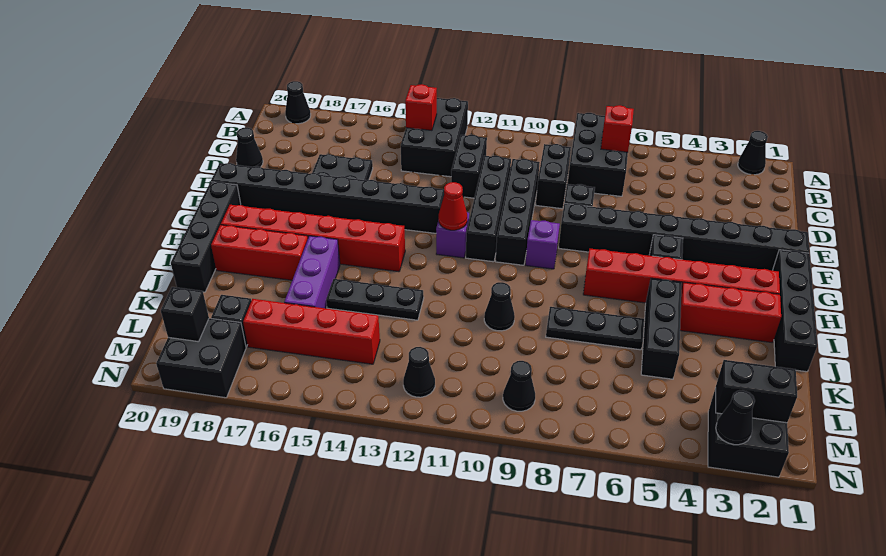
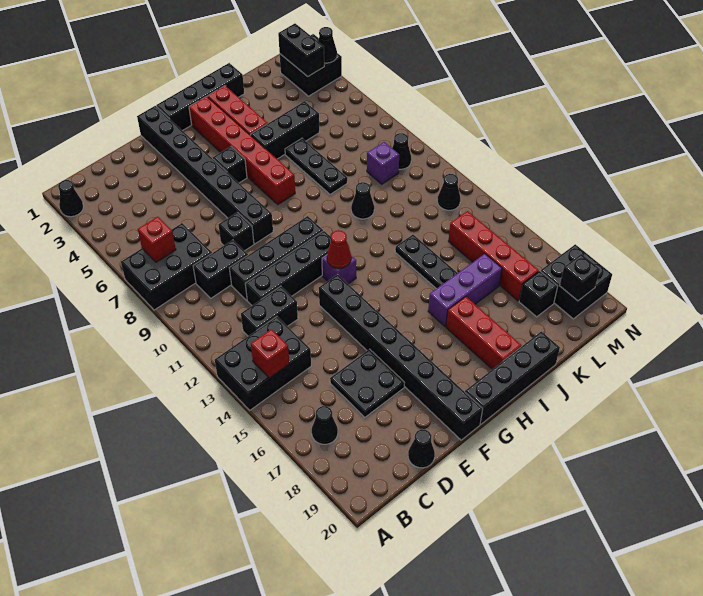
black cone A19 level 1 -> black cone B17 level 1
purple brick G9 level 1 -> purple brick L9 level 1
red brick H14:H19 level 1 -> none

